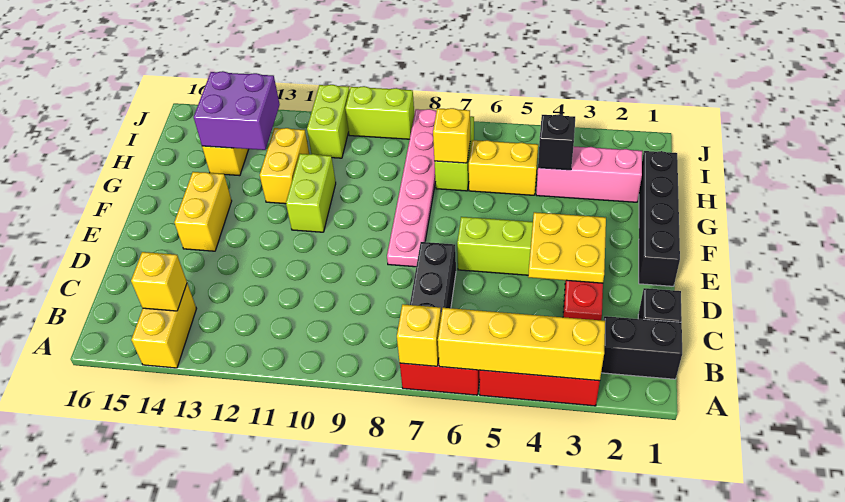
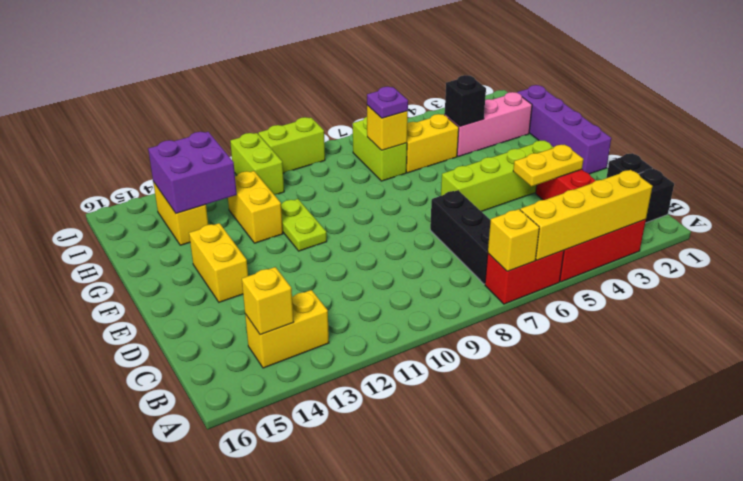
yellow brick A14:B14 level 1 -> yellow brick B13:B14 level 1
yellow plate D3:E4 level 2 -> yellow plate D3:D4 level 2
black brick E1:H1 level 1 -> purple brick E1:H1 level 1
pink plate E8:J8 level 1 -> none
lime brick F11:G11 level 1 -> lime plate F11:G11 level 1
none -> purple plate H7 level 3

